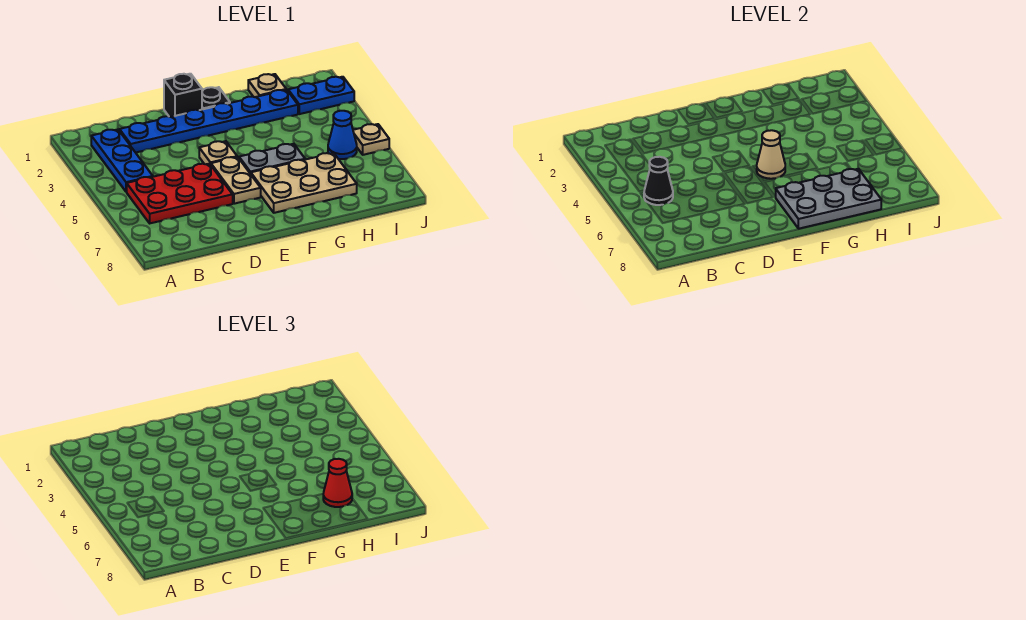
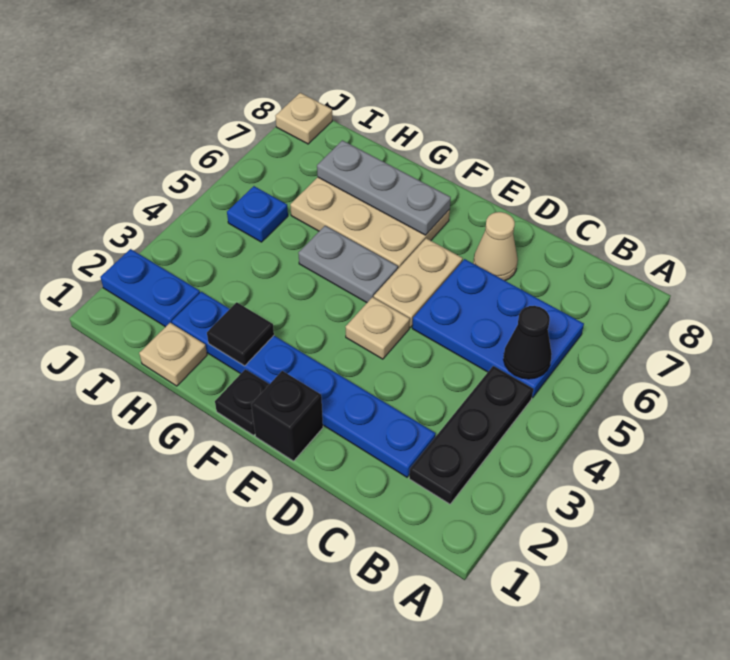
blue plate B2:B4 level 1 -> black plate B2:B4 level 1
red plate B5:D6 level 1 -> blue plate B5:D6 level 1
tan cone F5 level 2 -> tan cone D7 level 1
grey plate F7:H8 level 2 -> grey plate F7:H7 level 2
none -> black tile G2 level 2
red cone H7 level 3 -> none
blue cone I5 level 1 -> blue plate I5 level 1
tan plate J5 level 1 -> tan plate J8 level 1

